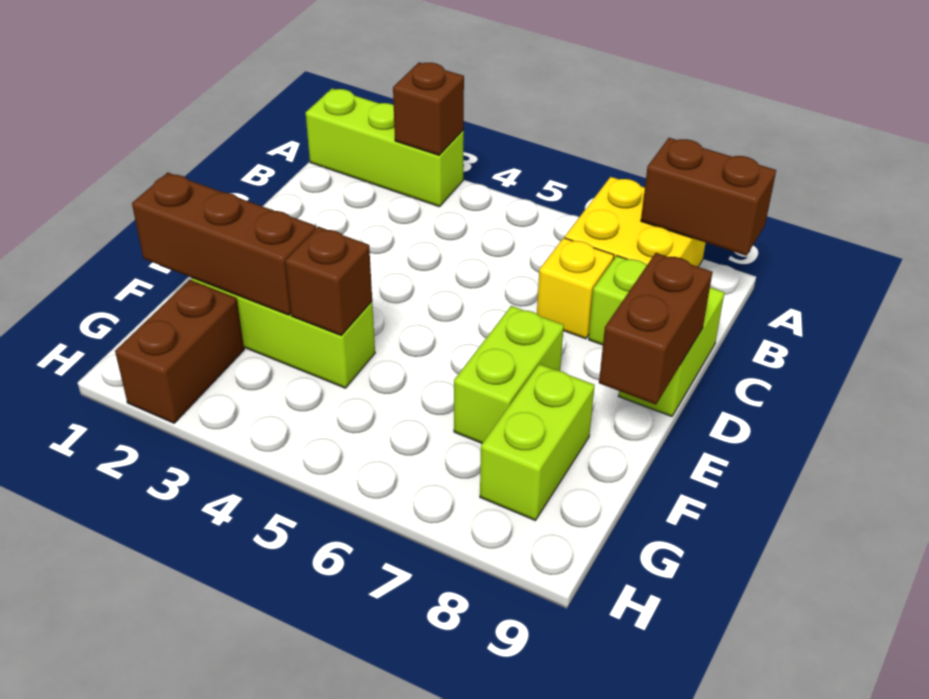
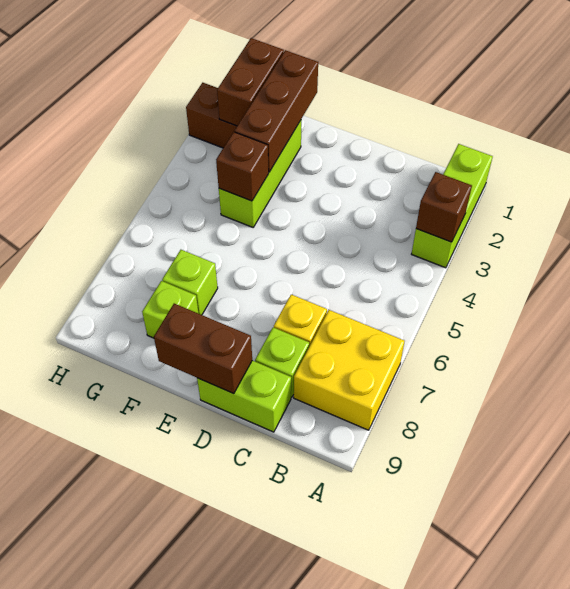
brown brick A8:A9 level 2 -> brown brick G1:G2 level 2
lime brick E7:F7 level 1 -> lime brick F7 level 1
lime brick F8:G8 level 1 -> lime brick F8 level 1

